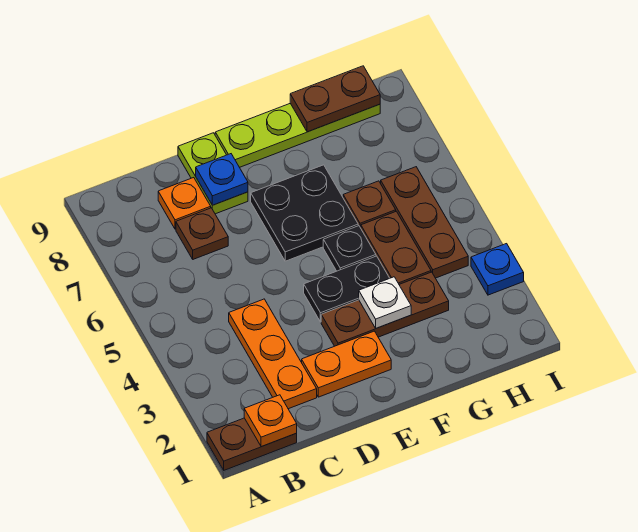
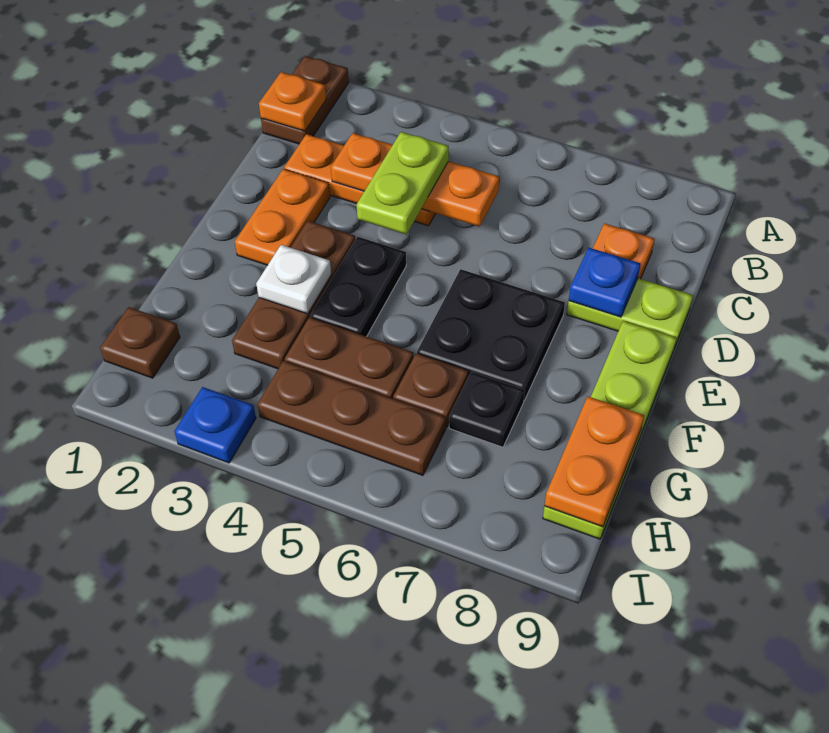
none -> orange plate C3:C5 level 2
none -> lime plate C4:D4 level 3
brown plate C7 level 1 -> brown plate H1 level 1
black plate F5 level 1 -> black plate G7 level 1
brown plate G9:H9 level 2 -> orange plate G9:H9 level 2

